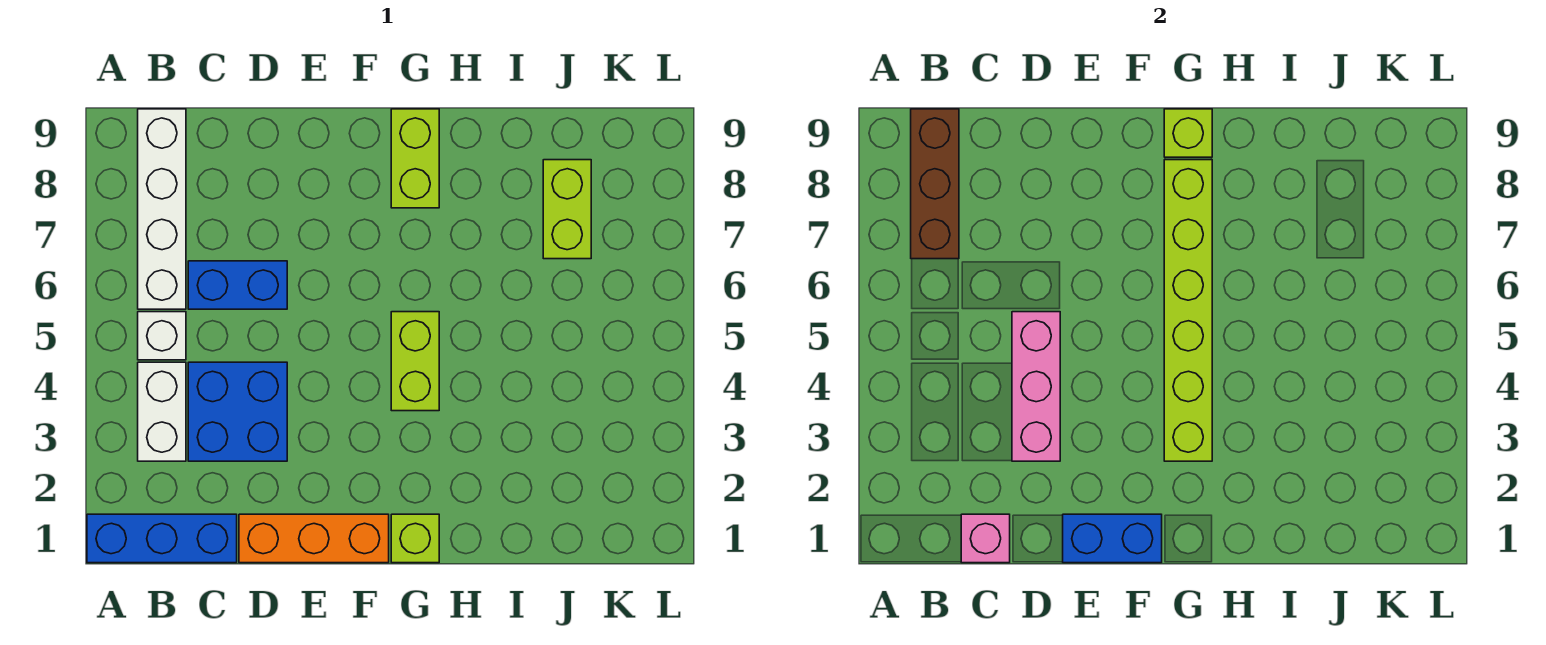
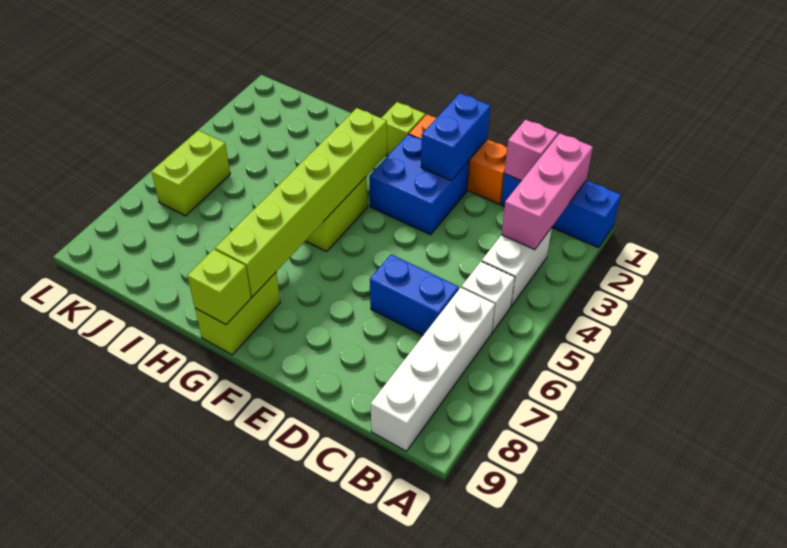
brown brick B7:B9 level 2 -> none
blue brick C3:D4 level 1 -> blue brick E2:F3 level 1
pink brick D3:D5 level 2 -> pink brick B1:B3 level 2
blue brick E1:F1 level 2 -> blue brick E1:E2 level 2
lime brick J7:J8 level 1 -> lime brick K5:K6 level 1

